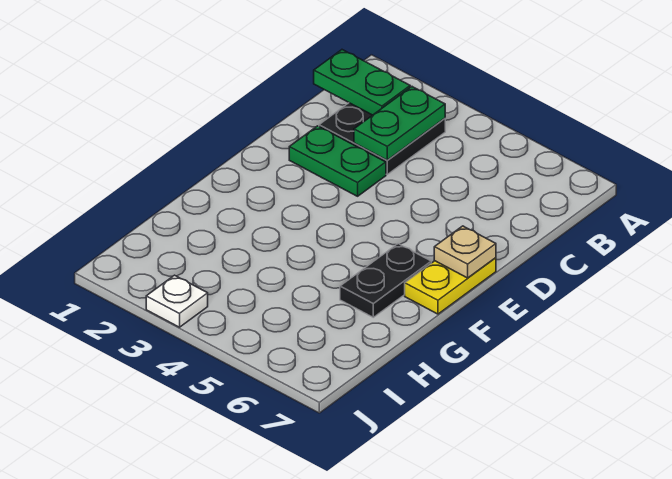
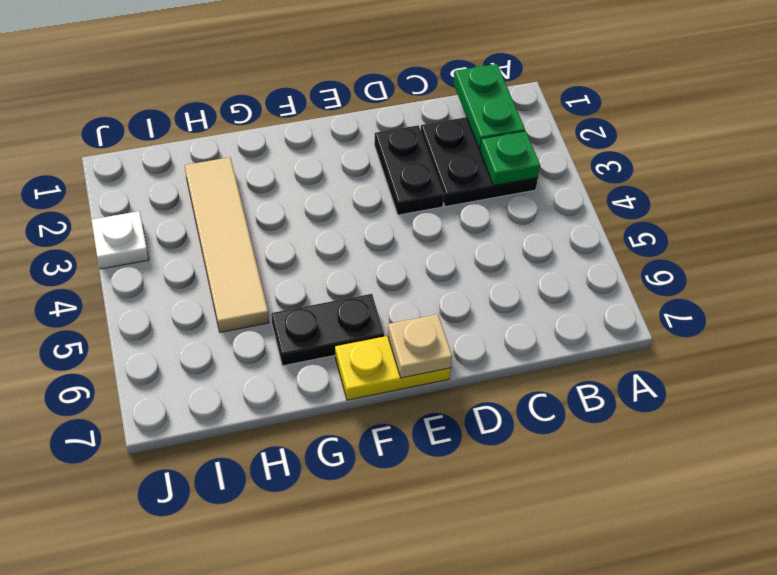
green plate B3:C3 level 2 -> green plate B3 level 2
green plate D2:D3 level 1 -> black plate D2:D3 level 1
none -> tan tile H2:H5 level 1

